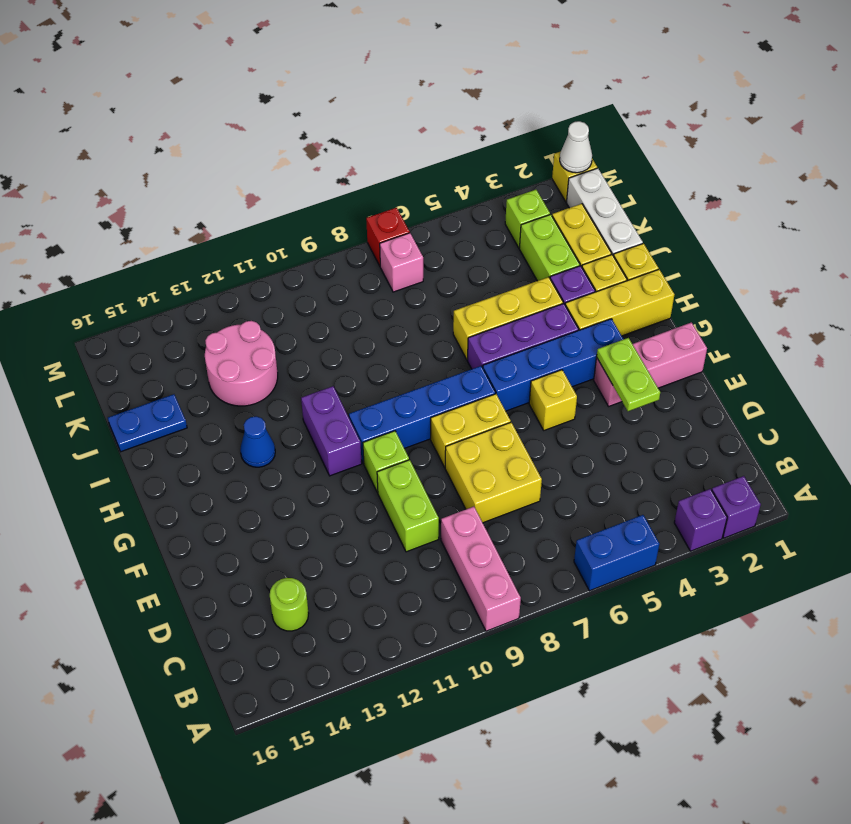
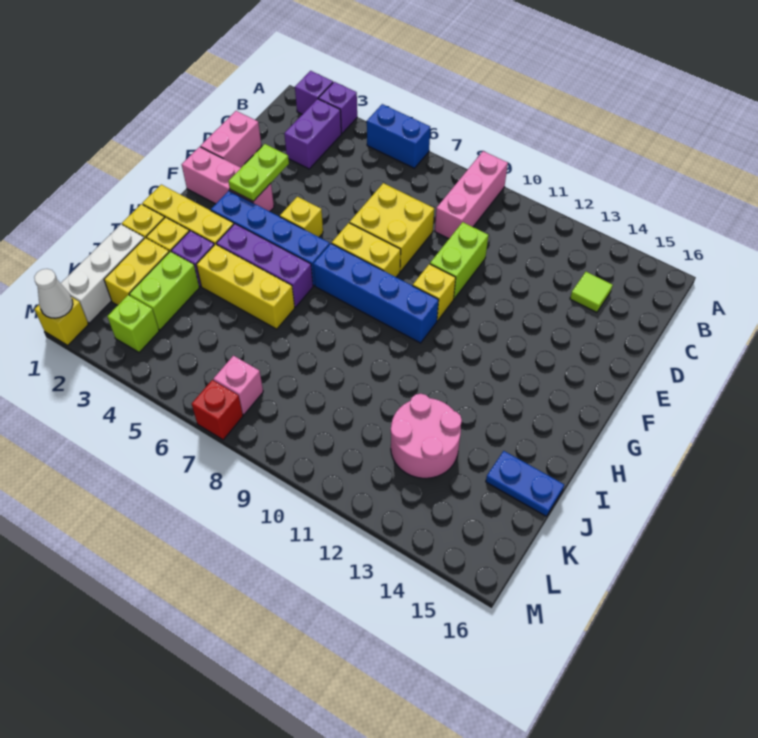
lime round brick C14 level 1 -> lime tile C14 level 1
none -> pink brick D1:E1 level 1
lime brick F10 level 1 -> yellow brick F10 level 1
purple brick G11:H11 level 1 -> purple brick B3:C3 level 1
blue cone H13 level 1 -> none

